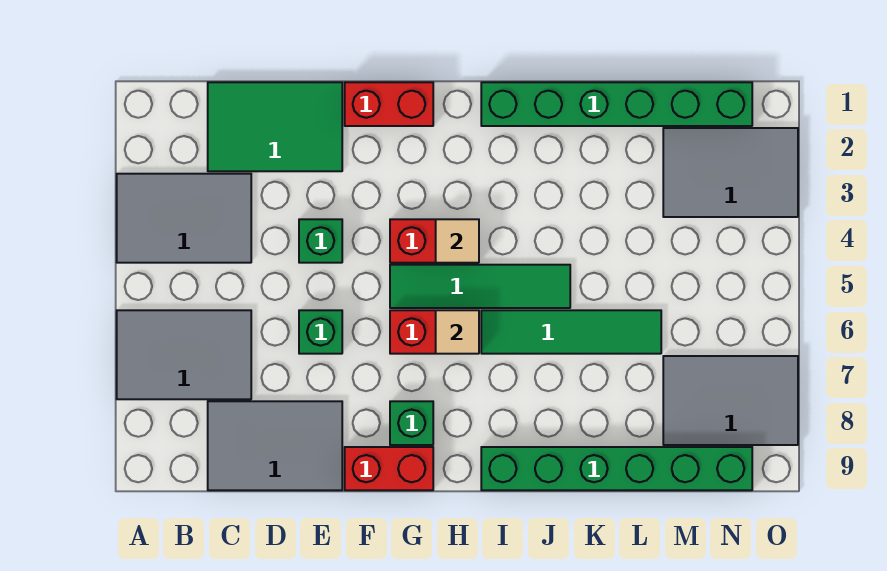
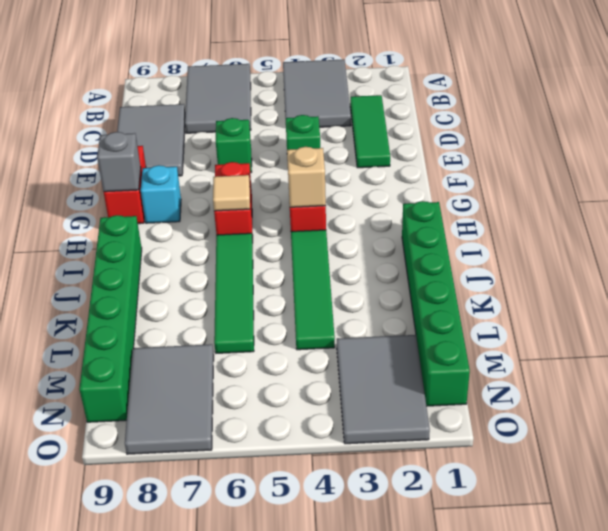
green tile C1:E2 level 1 -> green tile C2:E2 level 1
red brick F1:G1 level 1 -> none
green tile G5:J5 level 1 -> green tile I4:L4 level 1
green brick G8 level 1 -> cyan brick G8 level 1
none -> grey brick G9 level 2
tan tile H4 level 2 -> tan brick H4 level 2

